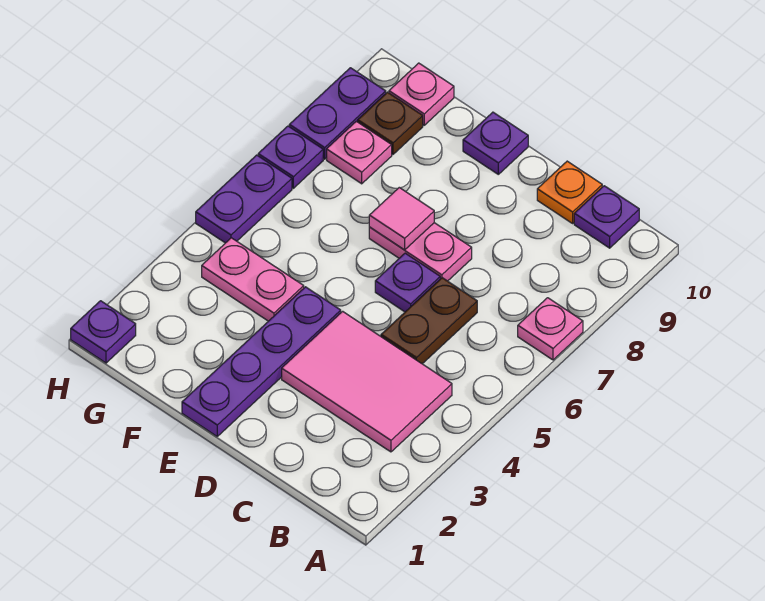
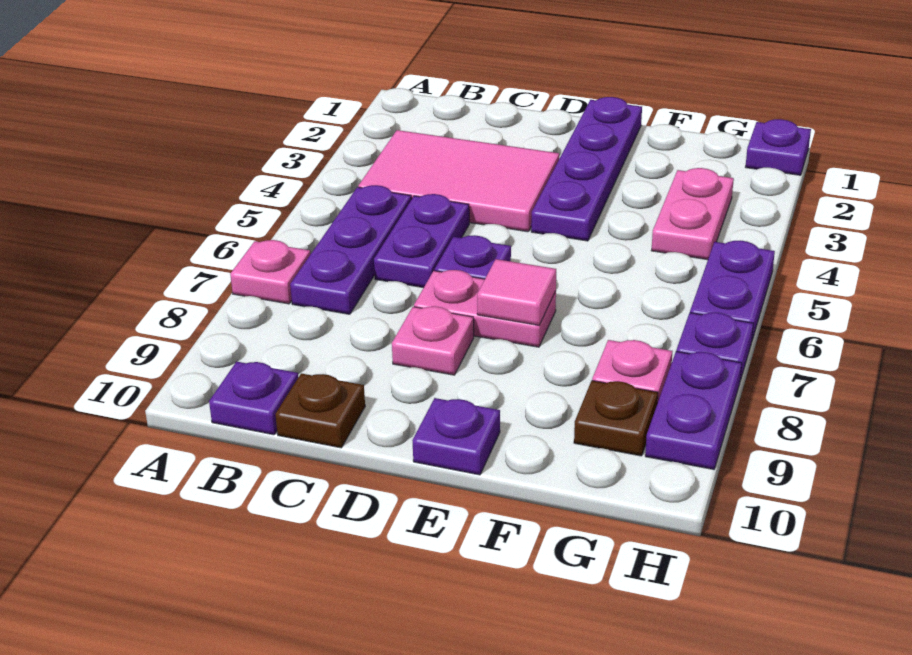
none -> purple plate B5:B7 level 1
brown plate C5:C6 level 1 -> purple plate C5:C6 level 1
orange plate C10 level 1 -> brown plate C10 level 1
pink plate F4:G4 level 1 -> pink plate G3:G4 level 1
pink plate G10 level 1 -> pink plate D8 level 1

